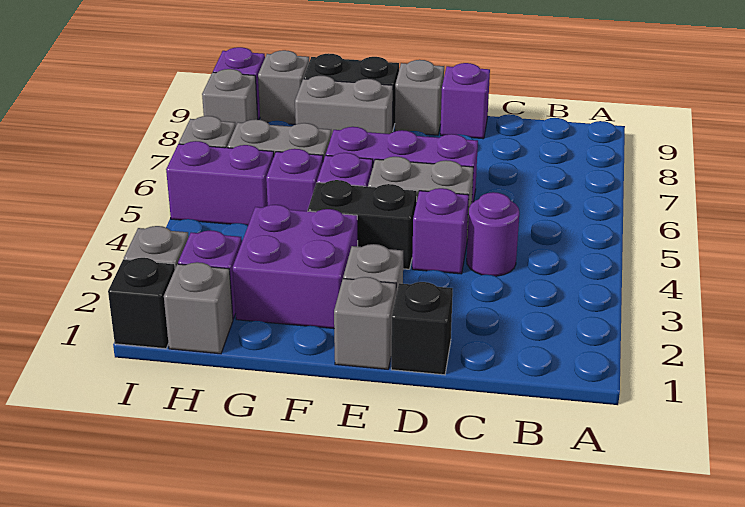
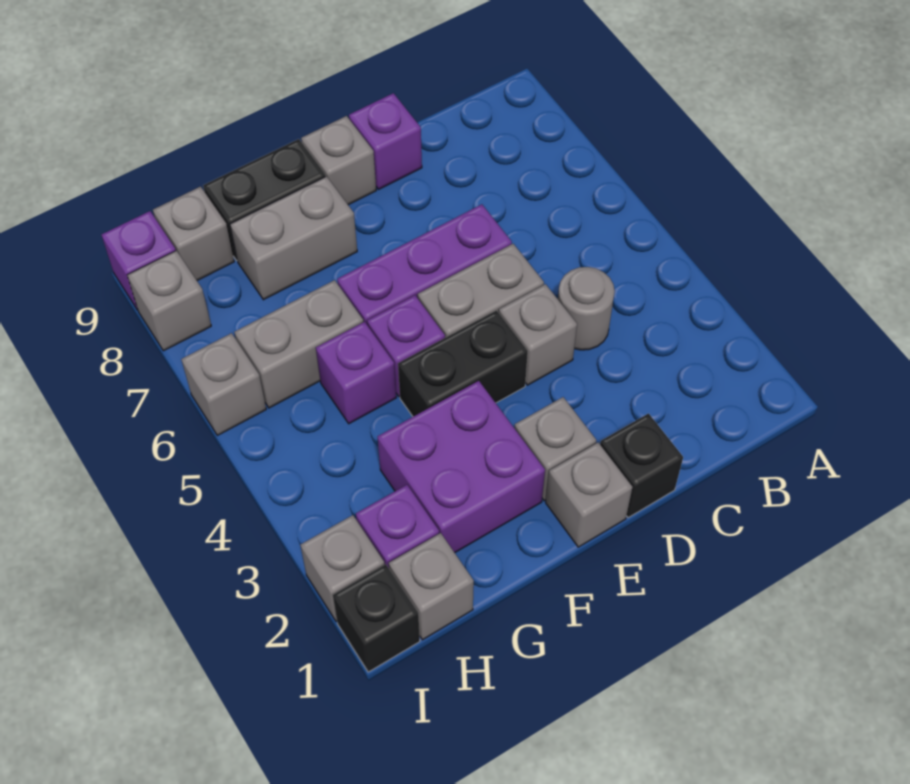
purple round brick C4 level 1 -> grey round brick C4 level 1
purple brick D4 level 1 -> grey brick D4 level 1
purple brick H5:I5 level 1 -> none

